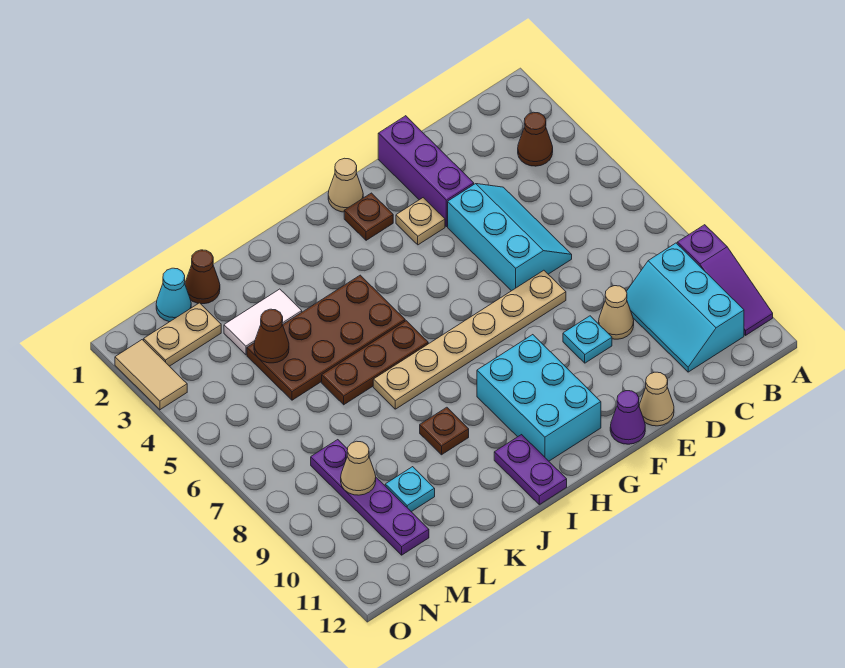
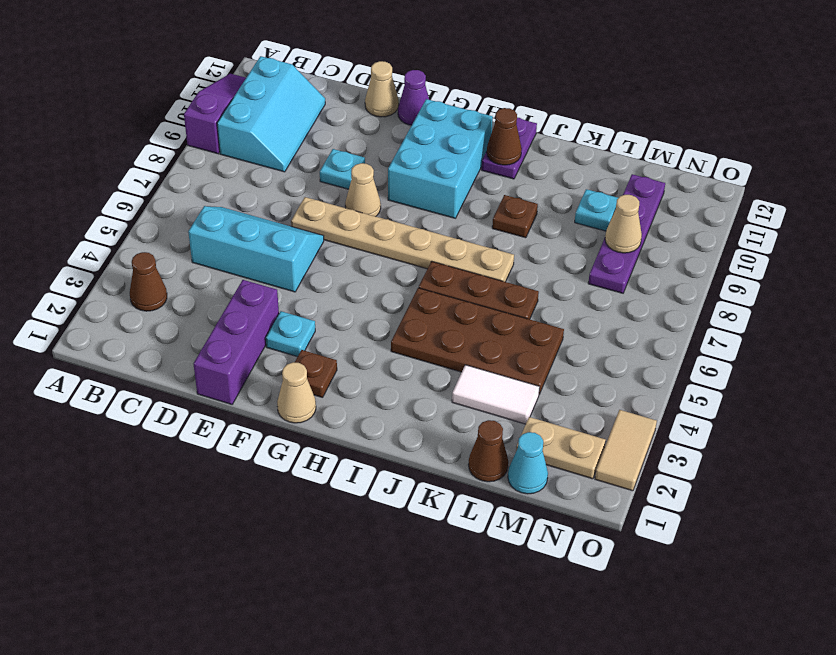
cyan slope D4:E6 level 1 top E -> cyan slope C5:E6 level 1 top 5
tan cone D9 level 1 -> tan cone F8 level 1
tan plate F3 level 1 -> cyan plate F3 level 1
brown cone L4 level 2 -> brown cone I11 level 2

